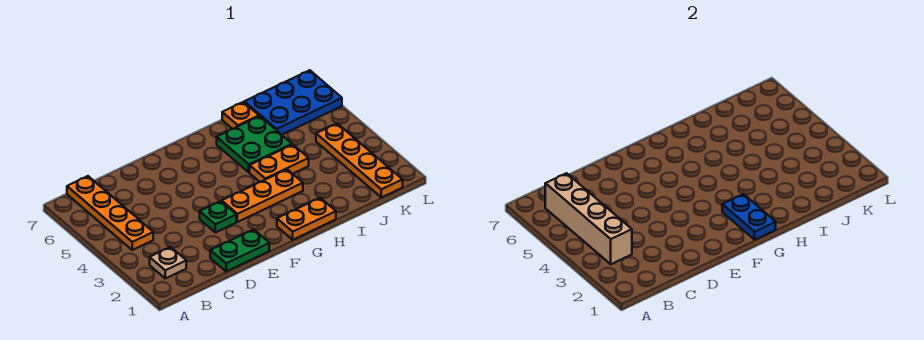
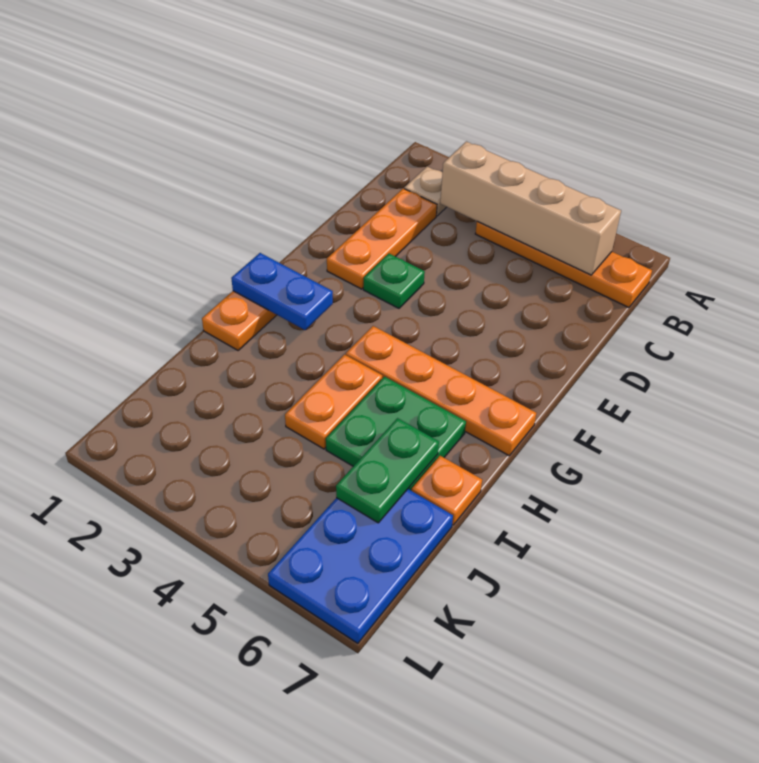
green plate D1:E1 level 1 -> green plate I6:J6 level 2
orange plate F3:H3 level 1 -> orange plate C2:E2 level 1
orange plate K1:K4 level 1 -> orange plate G4:G7 level 1

